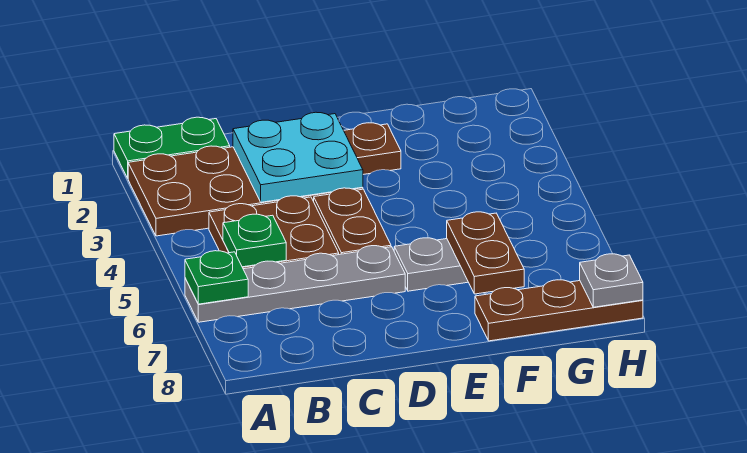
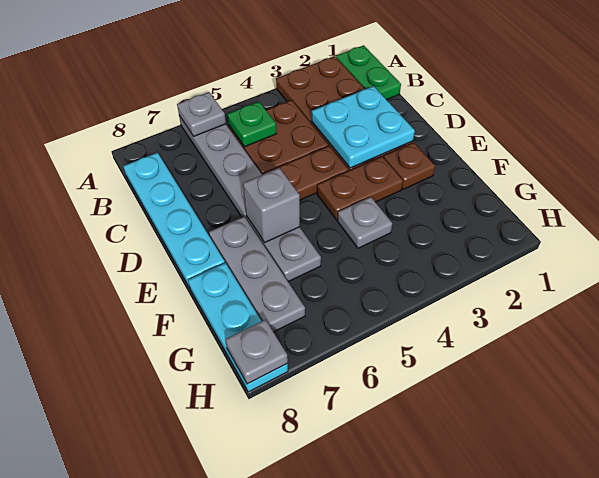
green plate A6 level 2 -> grey plate A6 level 2
none -> cyan plate B8:E8 level 1
none -> grey brick E6 level 2
none -> grey plate E7:G7 level 1
none -> grey plate F4 level 1
brown plate F6:F7 level 2 -> brown plate E3:E4 level 1
brown plate F8:H8 level 1 -> cyan plate F8:H8 level 1

